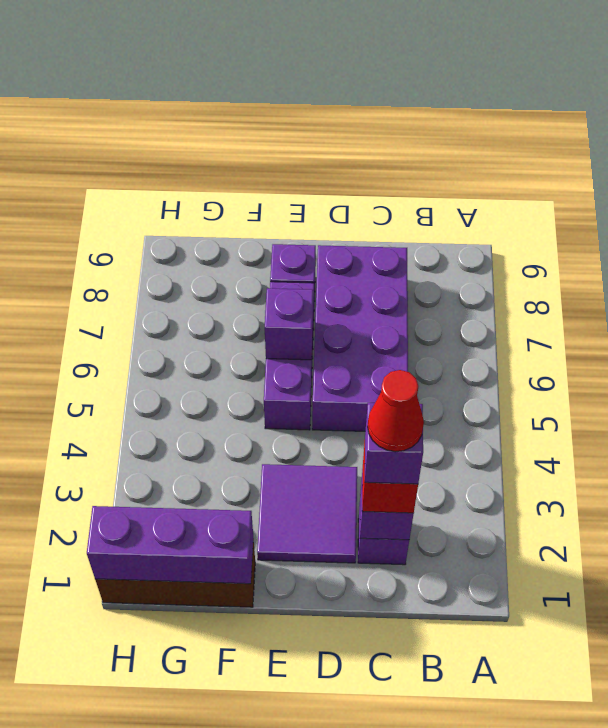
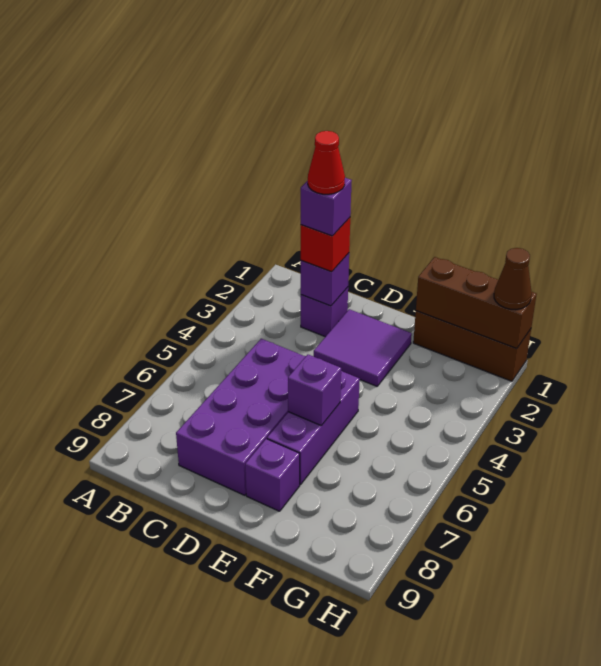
purple brick F1:H1 level 2 -> brown brick F1:H1 level 2
none -> brown cone H1 level 3

